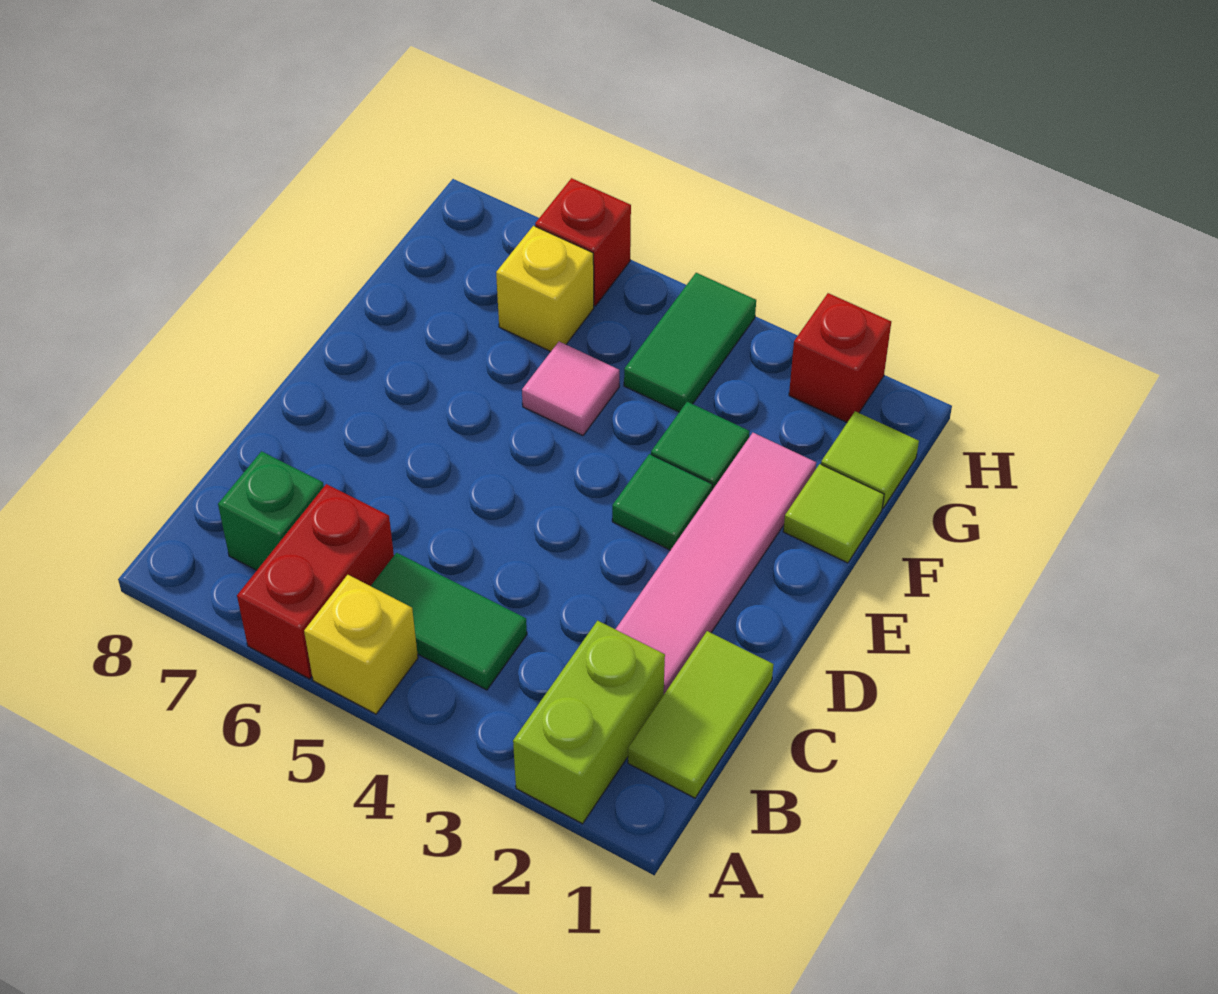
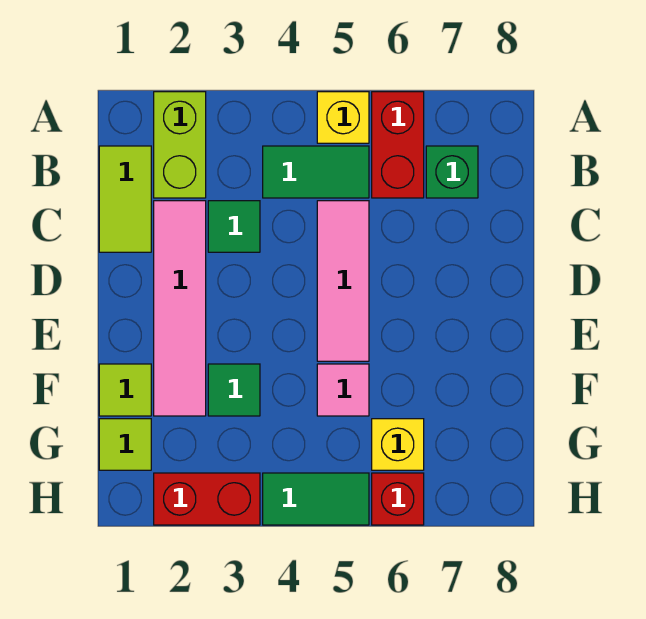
none -> pink tile C5:E5 level 1
green tile E3 level 1 -> green tile C3 level 1
green tile G4:H4 level 1 -> green tile H4:H5 level 1
red brick H2 level 1 -> red brick H2:H3 level 1

